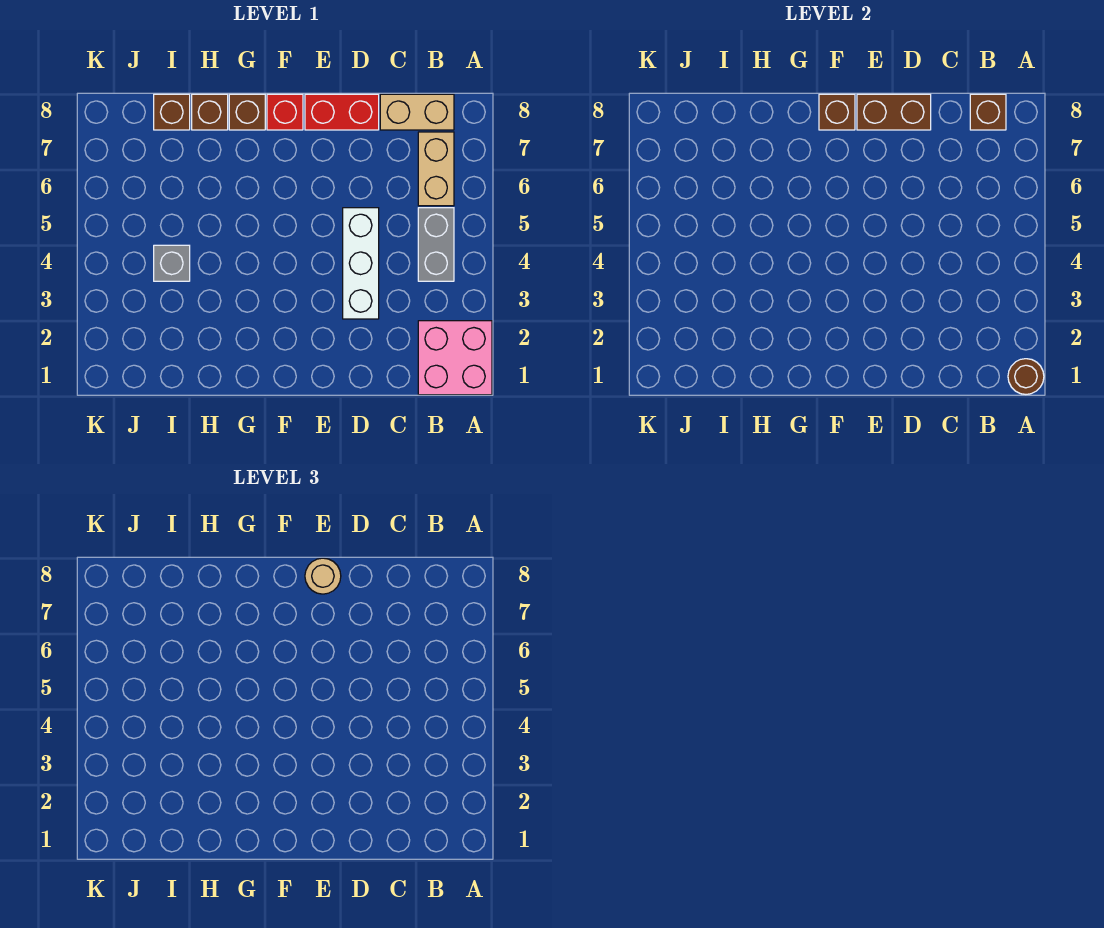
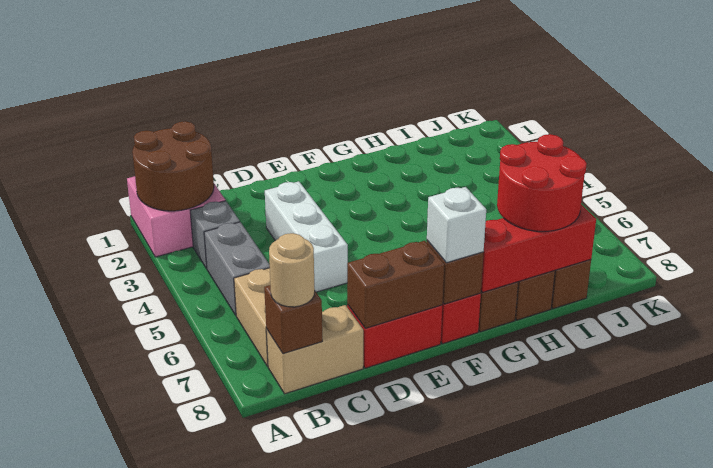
brown round brick A1 level 2 -> brown round brick A1:B2 level 2
tan round brick E8 level 3 -> tan round brick B8 level 3
none -> white brick F8 level 3
none -> red brick G8:I8 level 2
none -> red round brick H7:I8 level 3
grey brick I4 level 1 -> grey brick B3 level 1

